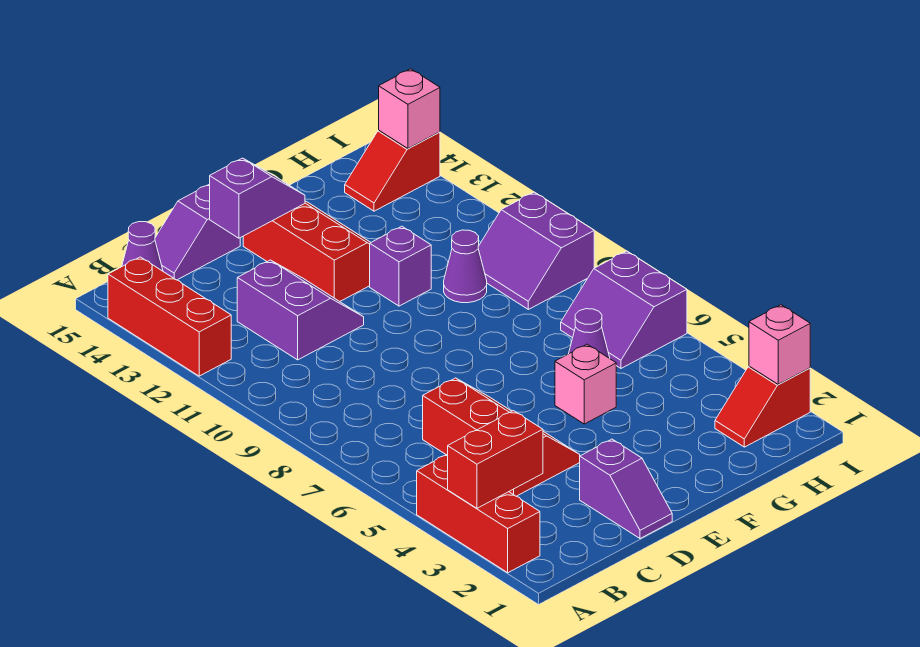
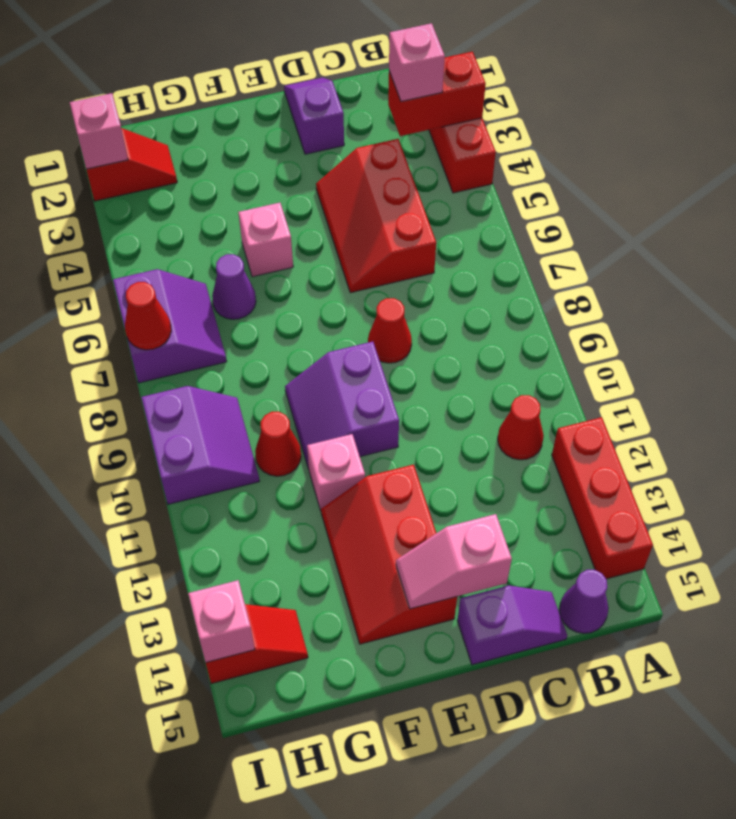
none -> pink brick B3 level 3
none -> red cone B11 level 1
purple slope C11:D12 level 1 top C -> purple slope E9:F10 level 1 top E
none -> red cone D8 level 1
purple slope D14:E14 level 2 top D -> pink slope D14:E14 level 2 top D
purple brick F11 level 1 -> pink brick F11 level 1
purple cone G10 level 1 -> red cone G10 level 1
none -> red cone I7 level 2

